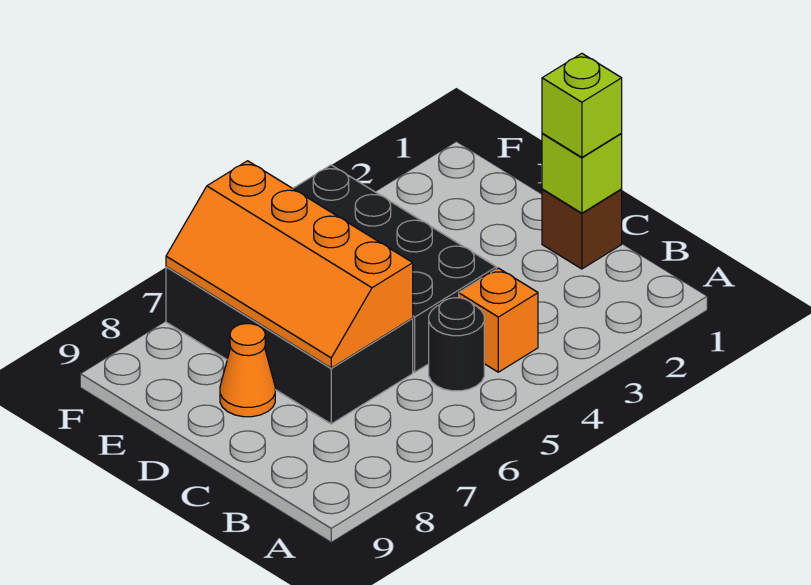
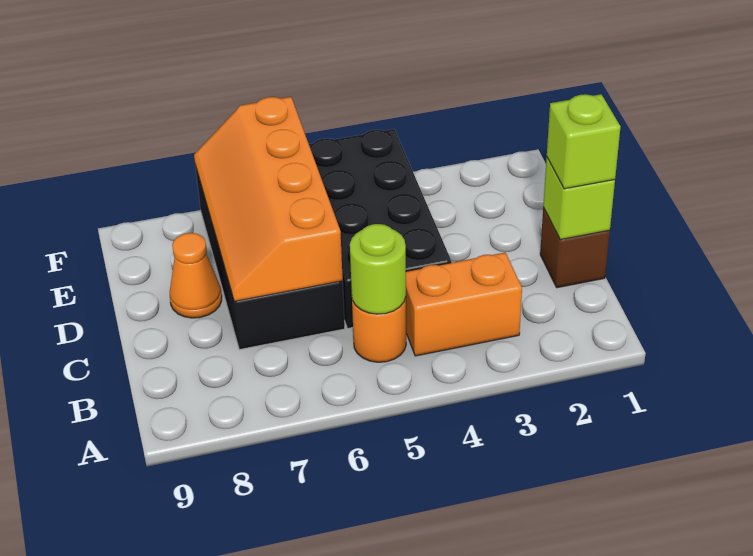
orange brick B4 level 1 -> orange brick B3:B4 level 1
black round brick B5 level 1 -> orange round brick B5 level 1
none -> lime round brick B5 level 2

